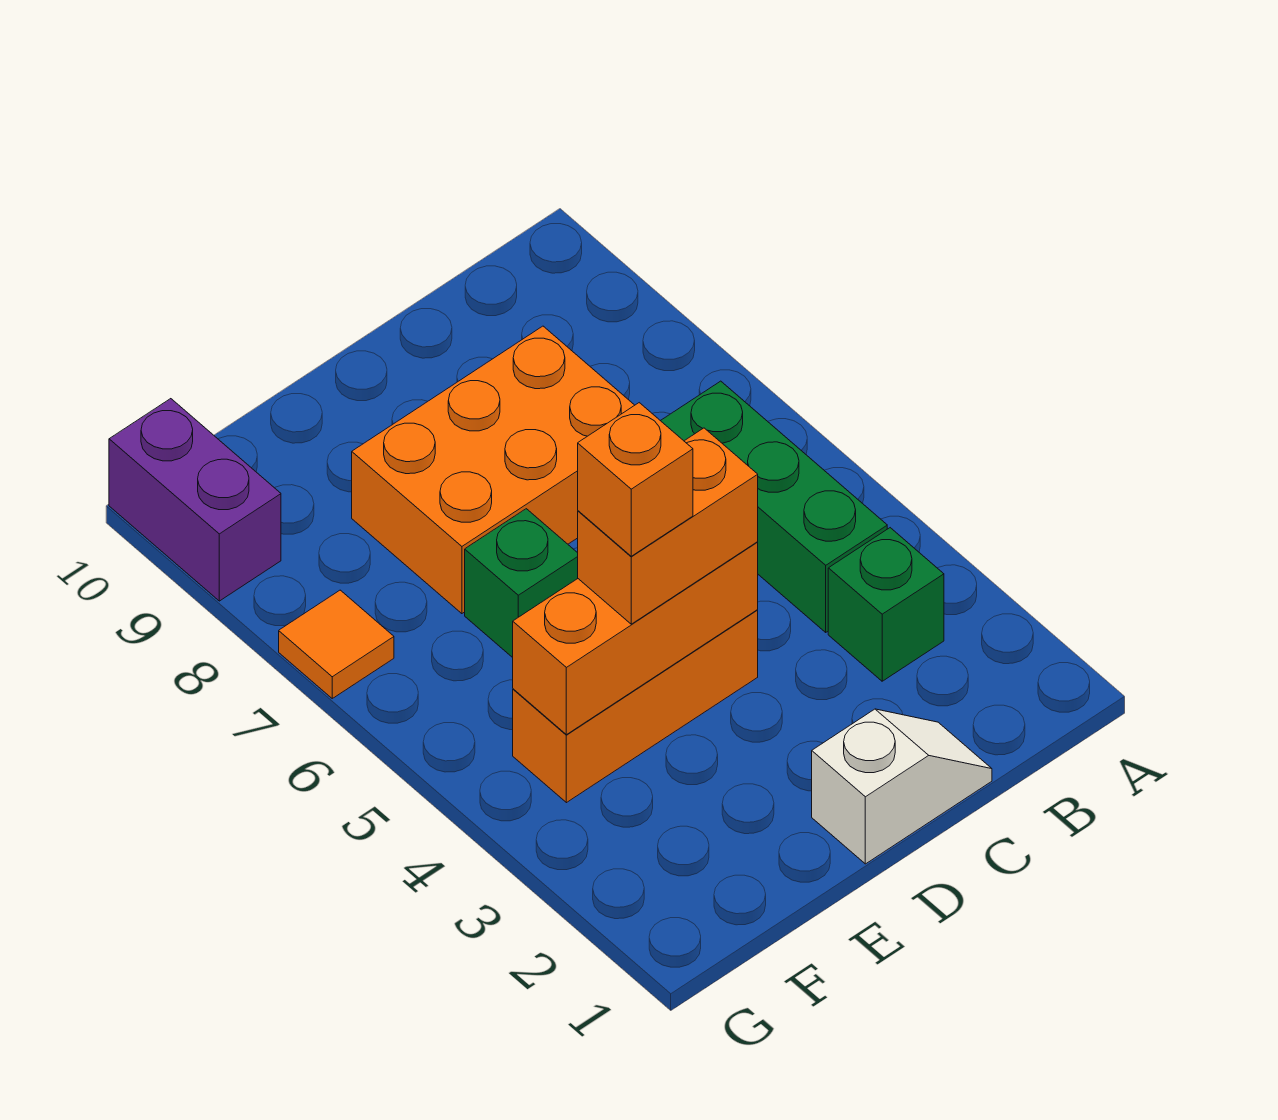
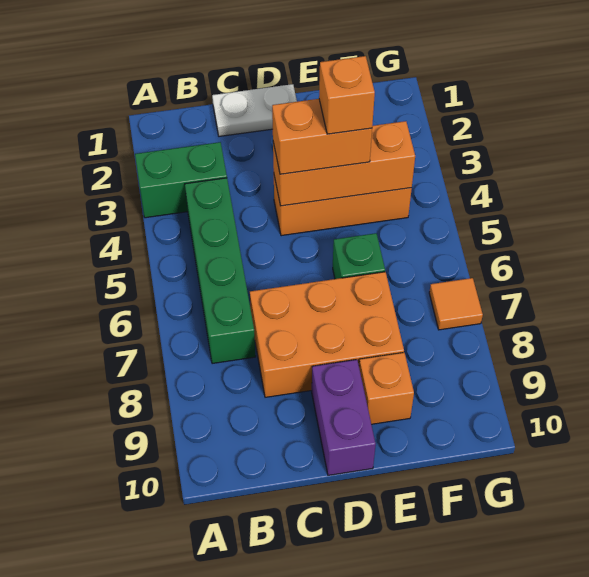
green brick B3 level 1 -> green brick A3:B3 level 1
green brick B4:B6 level 1 -> green brick B4:B7 level 1
white slope C1:D1 level 1 top D -> white plate C1:D1 level 1
none -> orange brick E9 level 1
purple brick G9:G10 level 1 -> purple brick D9:D10 level 1

